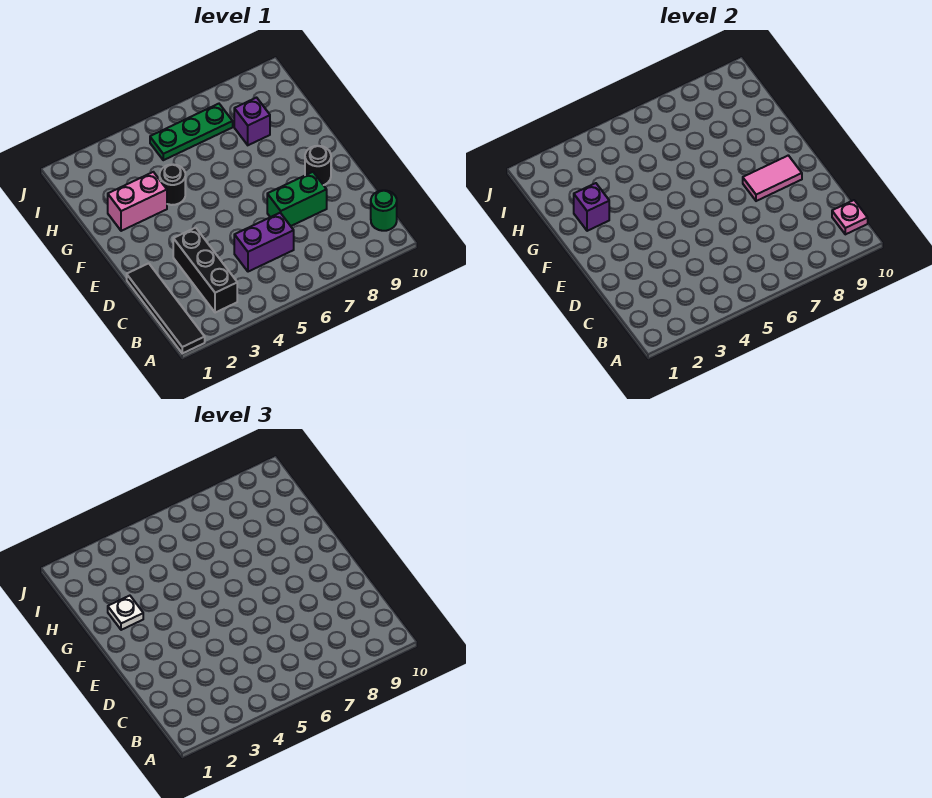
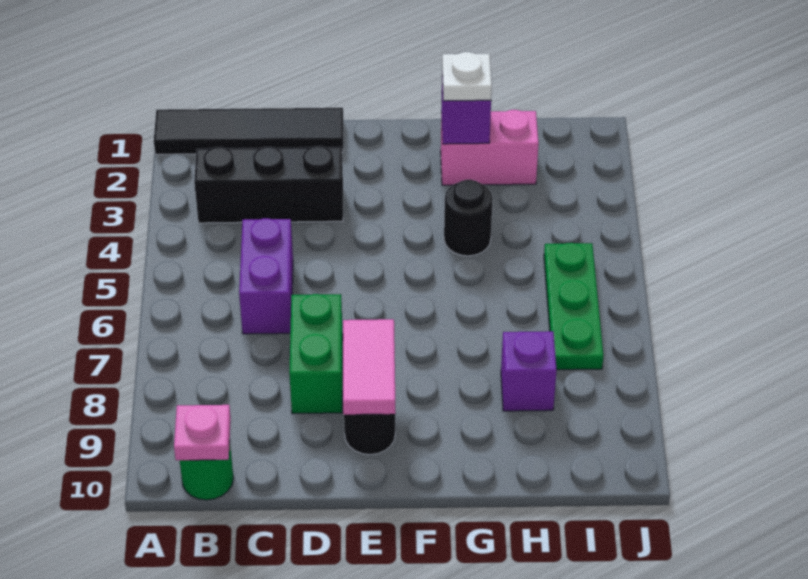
pink brick G2:G3 level 1 -> pink brick G2:H2 level 1

